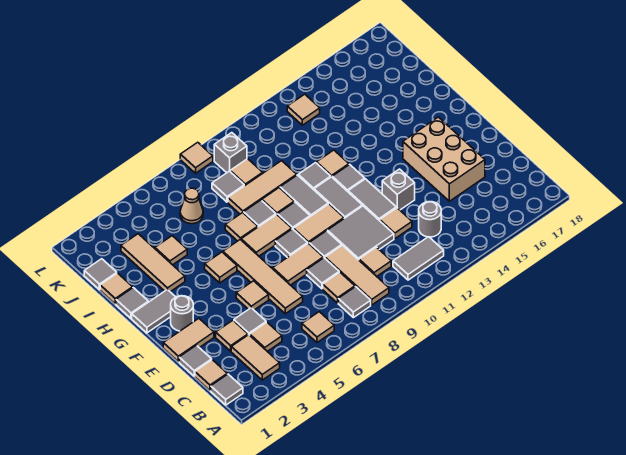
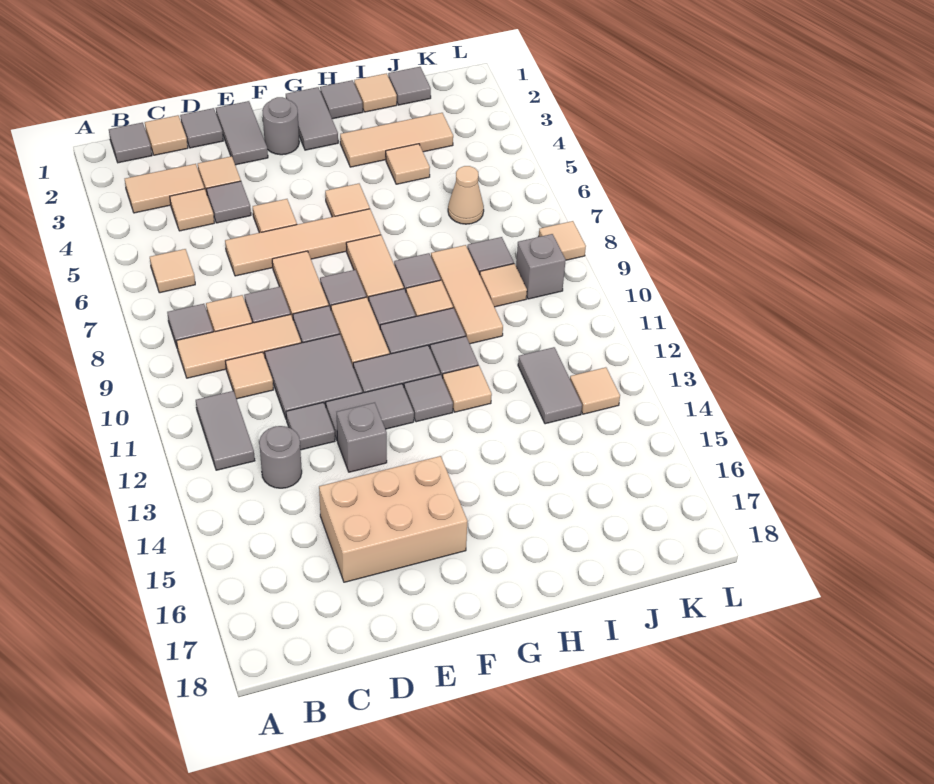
tan tile D12 level 1 -> grey tile D12 level 1
tan tile E1:E2 level 1 -> grey tile E1:E2 level 1
tan tile H7 level 1 -> none
none -> grey tile J12:J13 level 1

